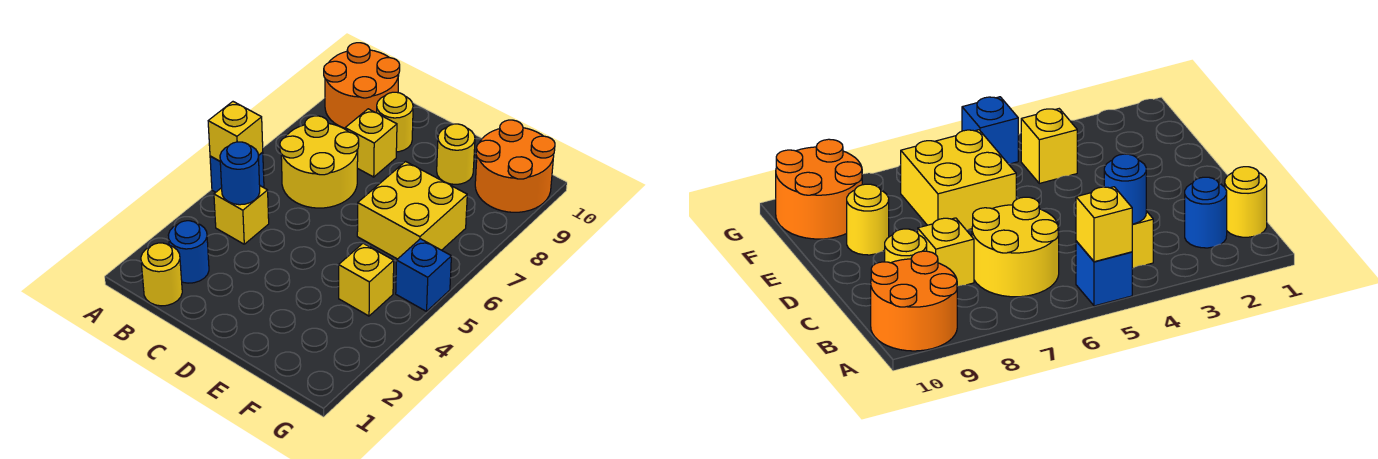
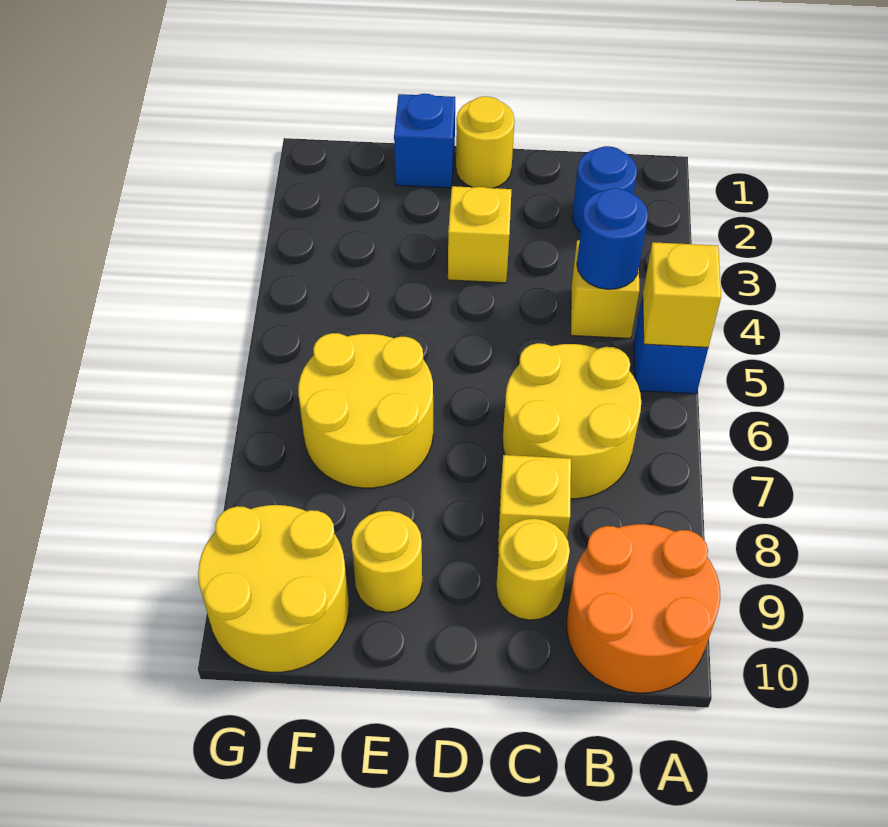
yellow round brick B1 level 1 -> yellow round brick D1 level 1
yellow brick E6:F7 level 1 -> yellow round brick E6:F7 level 1
yellow brick F4 level 1 -> yellow brick D3 level 1
orange round brick F9:G10 level 1 -> yellow round brick F9:G10 level 1
blue brick G5 level 1 -> blue brick E1 level 1

